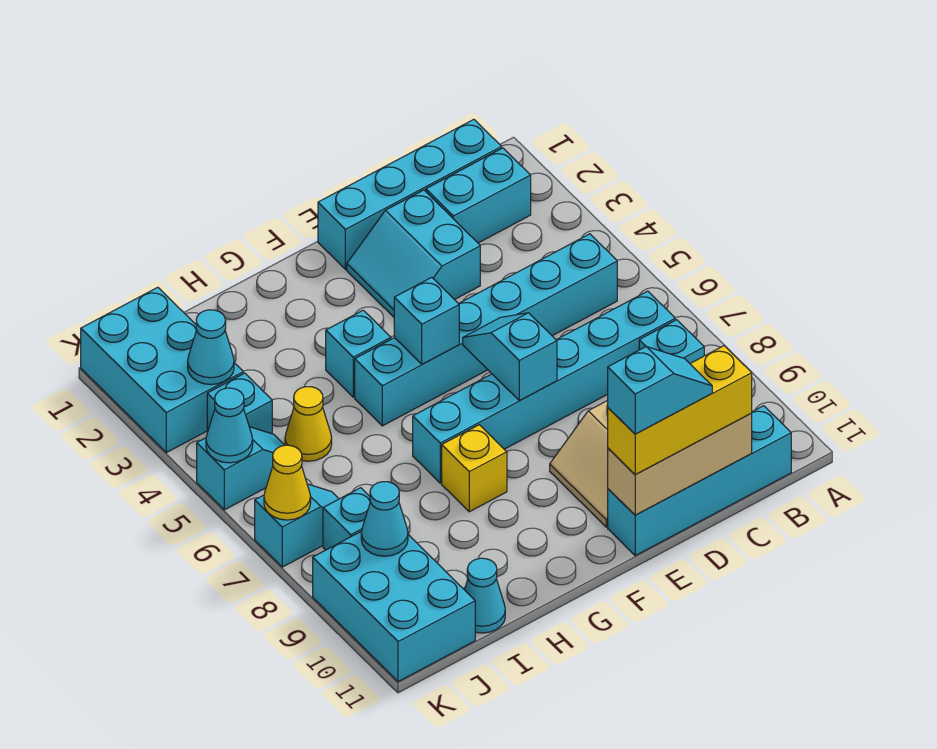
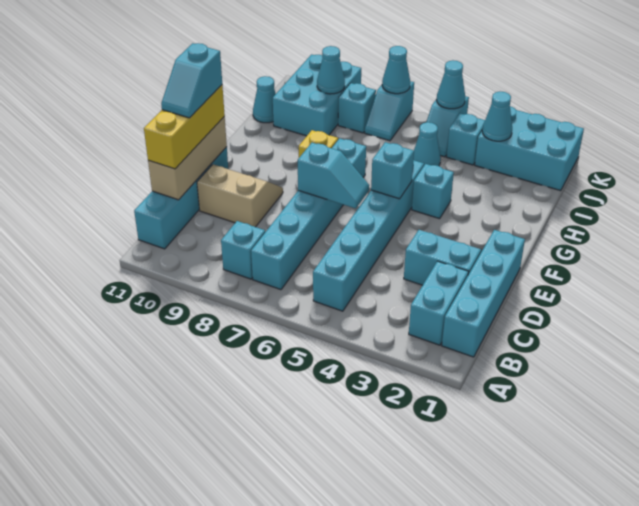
yellow cone I5 level 1 -> cyan cone I5 level 1
cyan brick J9:K11 level 1 -> cyan brick I9:K10 level 1
yellow cone K7 level 2 -> cyan cone K7 level 2

